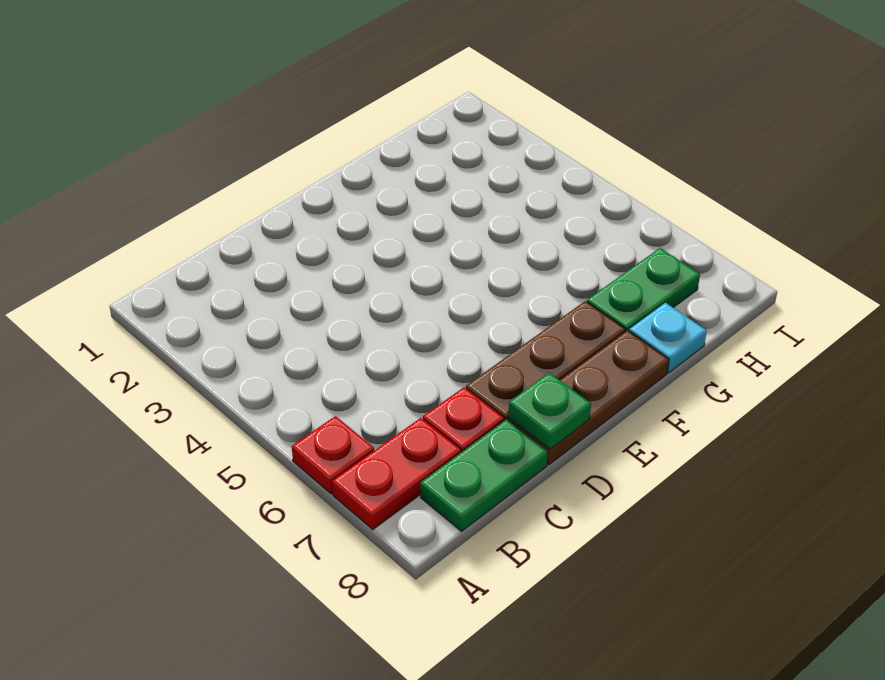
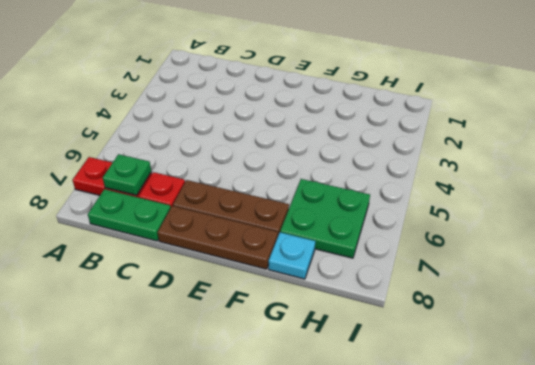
red plate A6 level 1 -> none
green plate D8 level 2 -> green plate B7 level 2
green plate G7:H7 level 1 -> green plate G6:H7 level 1

